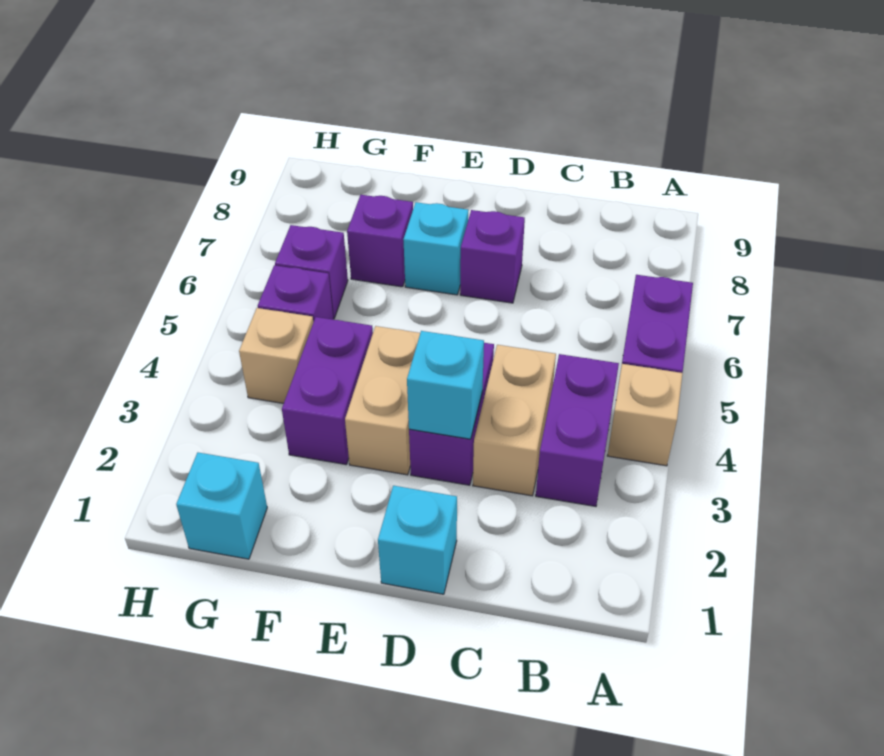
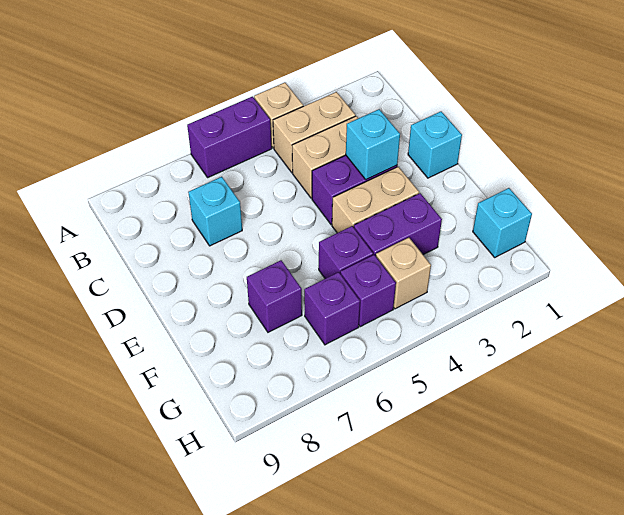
purple brick B3:B4 level 1 -> tan brick B3:B4 level 1
purple brick D7 level 1 -> purple brick F5 level 1
cyan brick E7 level 1 -> cyan brick C7 level 1

